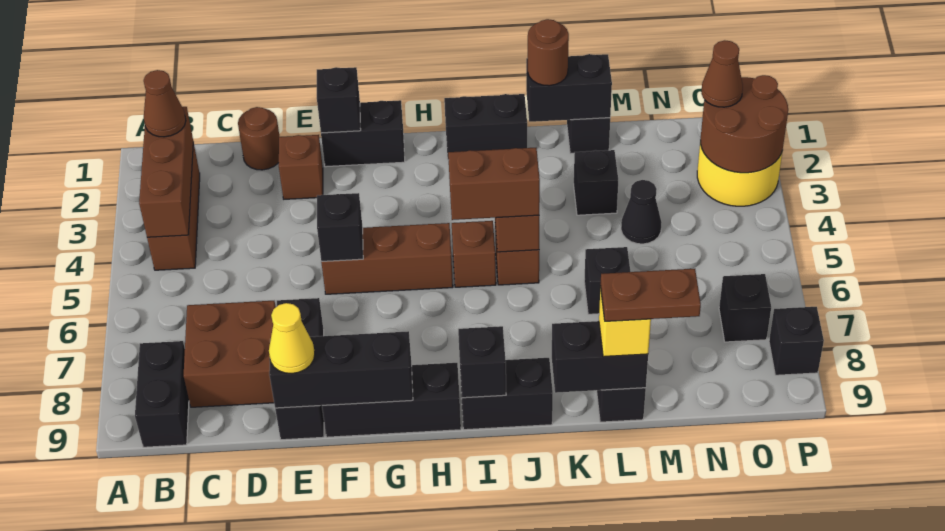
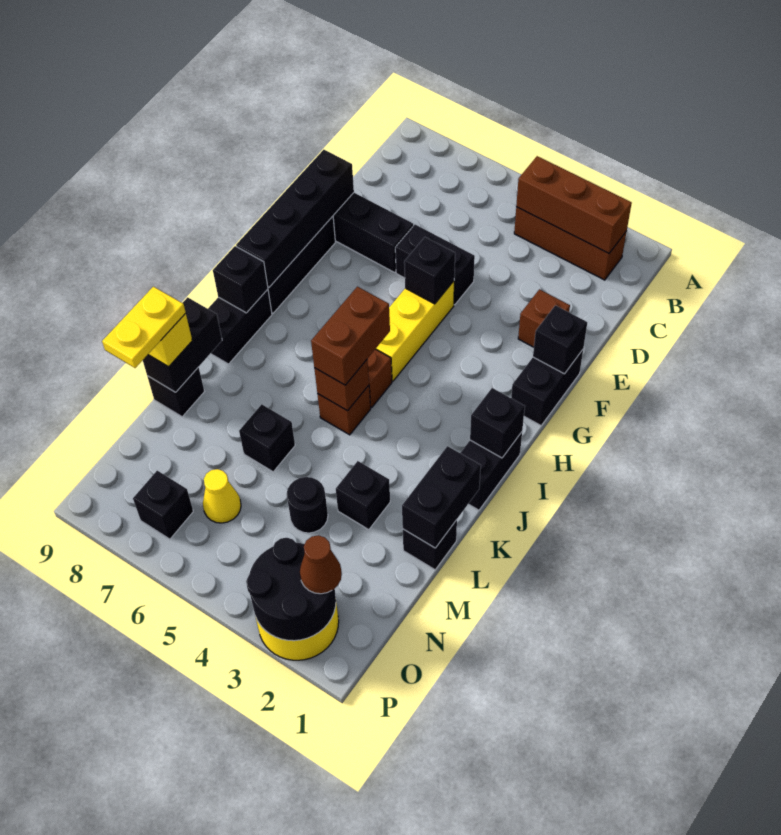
brown cone B2 level 3 -> none
black brick B8:B9 level 1 -> black brick E5:E6 level 1
brown brick C7:D8 level 1 -> none
brown round brick D1 level 1 -> none
black brick E9:G9 level 2 -> black brick E9:H9 level 2
yellow cone E9 level 3 -> yellow cone N6 level 1
brown brick F5:H5 level 1 -> yellow brick F5:H5 level 1
brown round brick K1 level 3 -> none
brown plate L9:M9 level 4 -> yellow plate L9:M9 level 4
black cone M4 level 1 -> black round brick M4 level 1
brown round brick O2:P3 level 2 -> black round brick O2:P3 level 2
black brick P8 level 1 -> black brick I1 level 2

